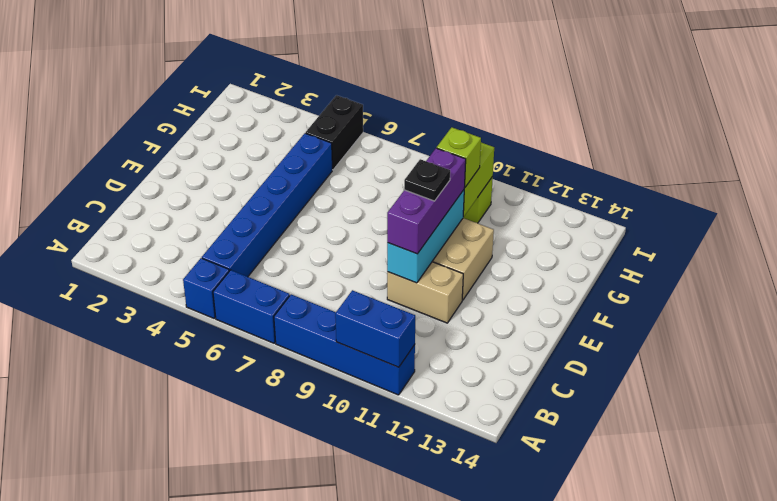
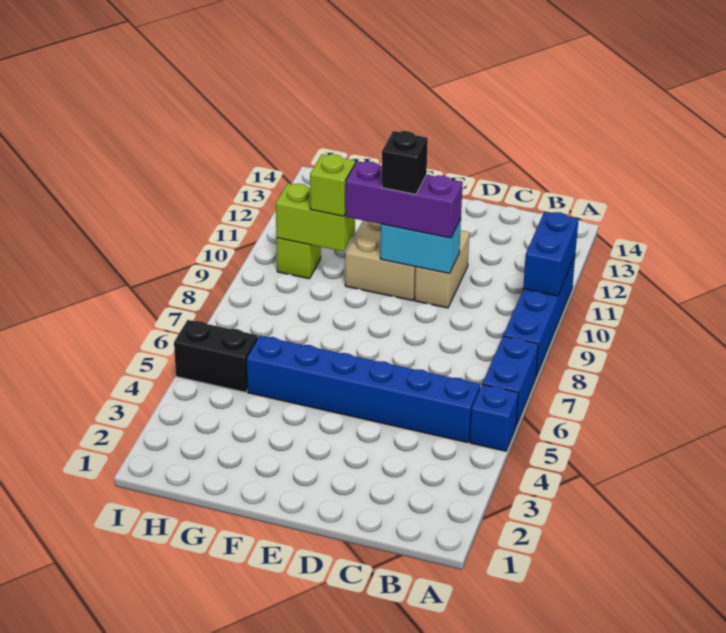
cyan brick D10:F10 level 2 -> cyan brick D10:E10 level 2
black plate E10 level 4 -> black brick E10 level 4

